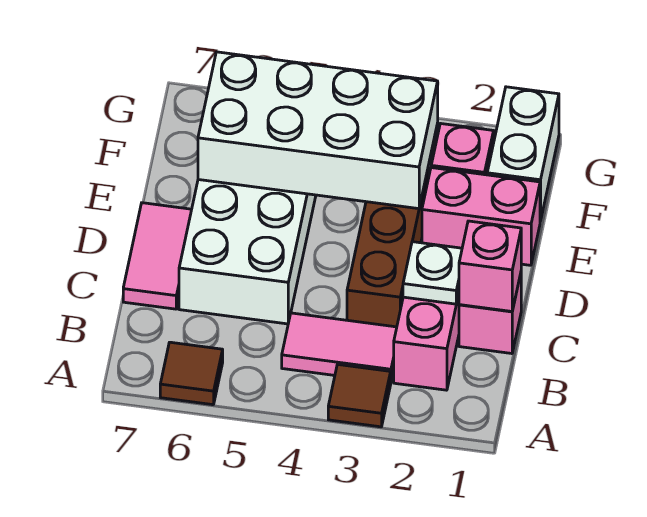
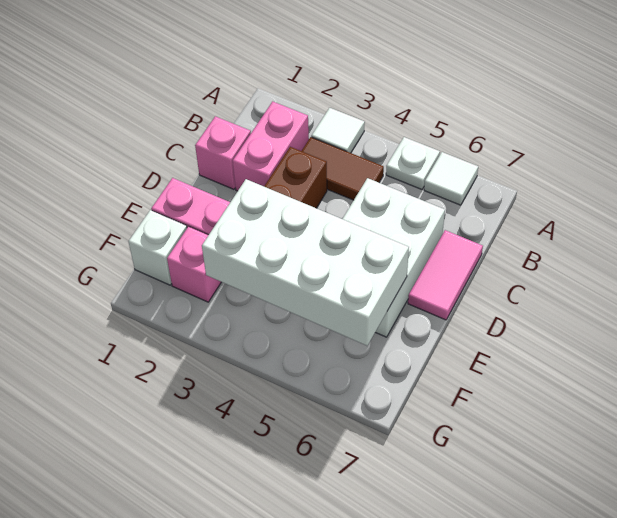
brown tile A3 level 1 -> white tile A3 level 1
brown tile A6 level 1 -> white tile A6 level 1
pink tile B3:B4 level 1 -> brown tile B3:B4 level 1
pink brick C1 level 2 -> none
white plate C2 level 2 -> white plate A5 level 1
white brick F1:G1 level 1 -> white brick F1 level 1

